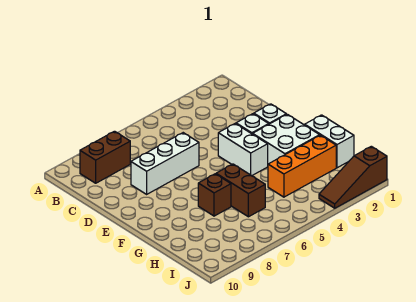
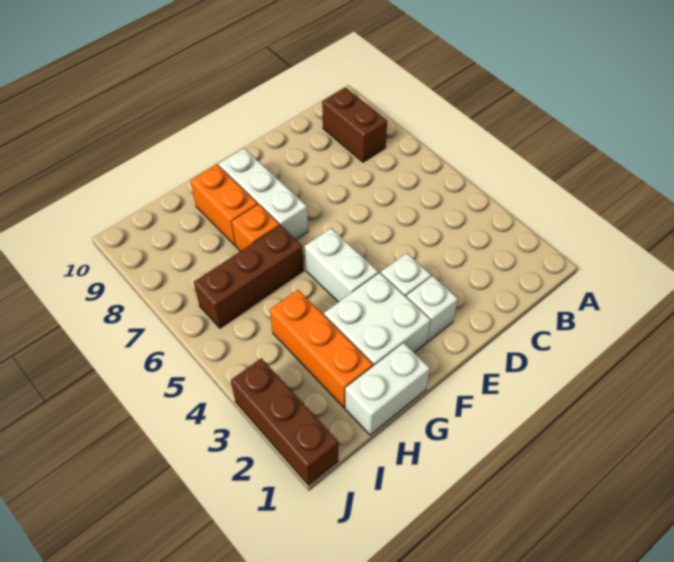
white brick D6:D8 level 1 -> white brick F7:F9 level 1
white brick E4:F4 level 1 -> white brick F4:F5 level 1
brown brick G6:H6 level 1 -> brown brick G6:I6 level 1
brown brick G7 level 1 -> orange brick G7 level 1
none -> orange brick G8:G9 level 1
brown slope J1:J3 level 1 top 1 -> brown brick J1:J3 level 1

